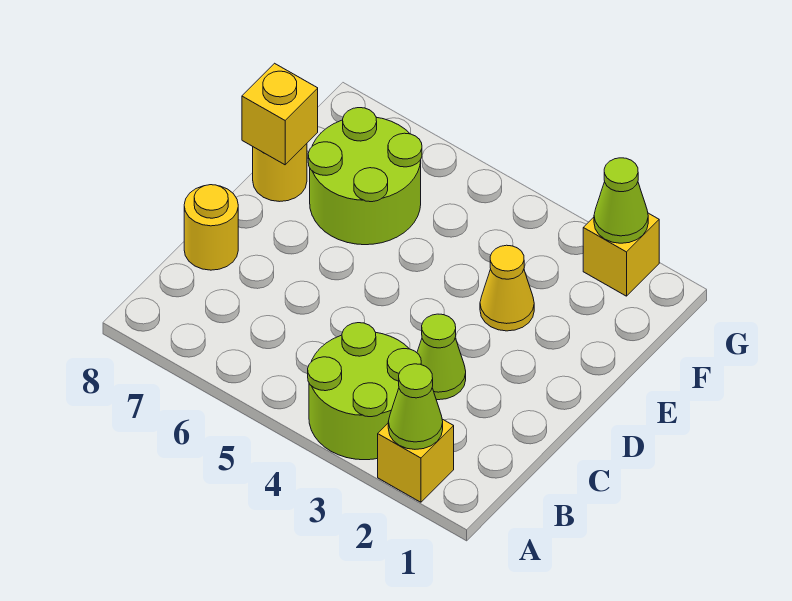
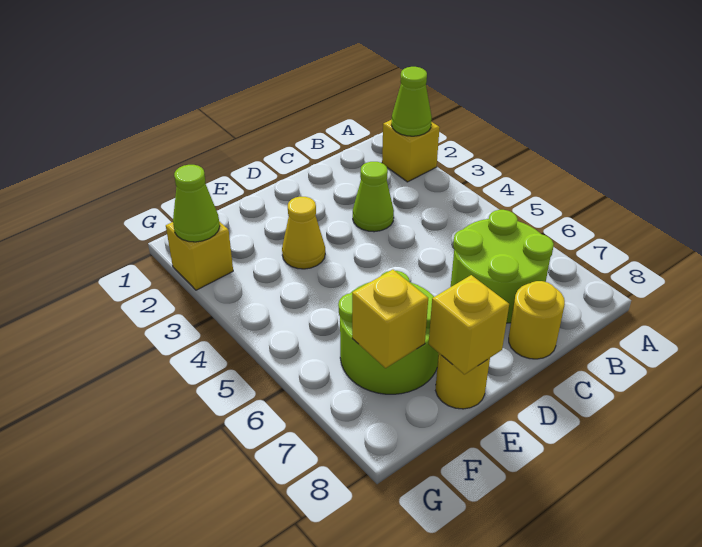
lime round brick A3:B4 level 1 -> lime round brick B6:C7 level 1
none -> yellow brick F7 level 2

